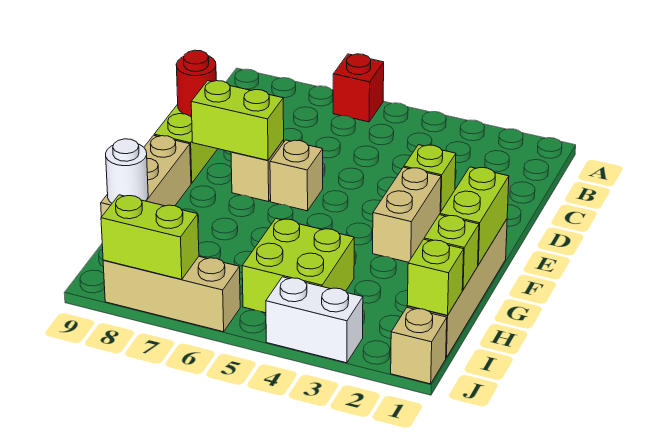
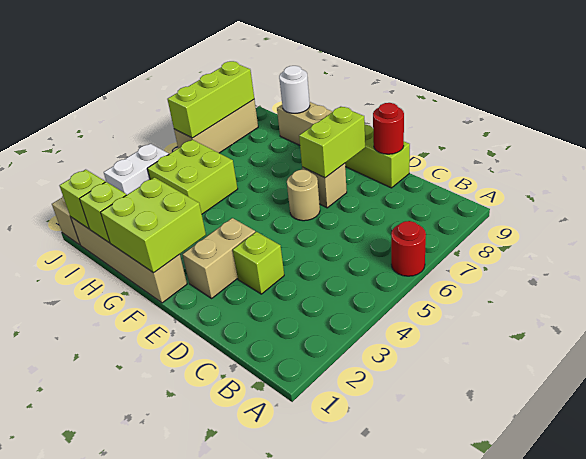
red brick A6 level 1 -> red round brick A6 level 1
tan brick E3:F3 level 1 -> tan brick E2:E3 level 1
tan brick E6 level 1 -> tan round brick E6 level 1
lime brick F1:G1 level 2 -> lime brick F1:G2 level 2
lime brick J7:J8 level 2 -> lime brick J6:J8 level 2

